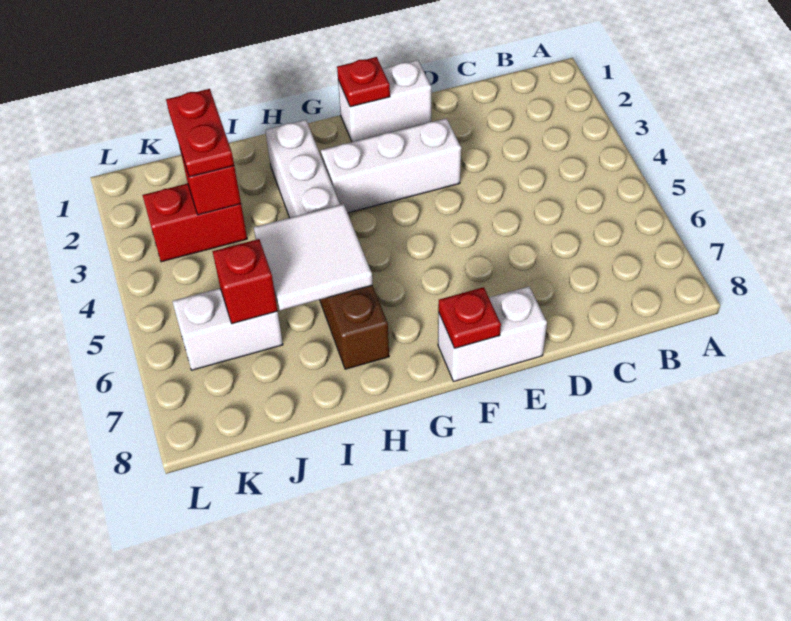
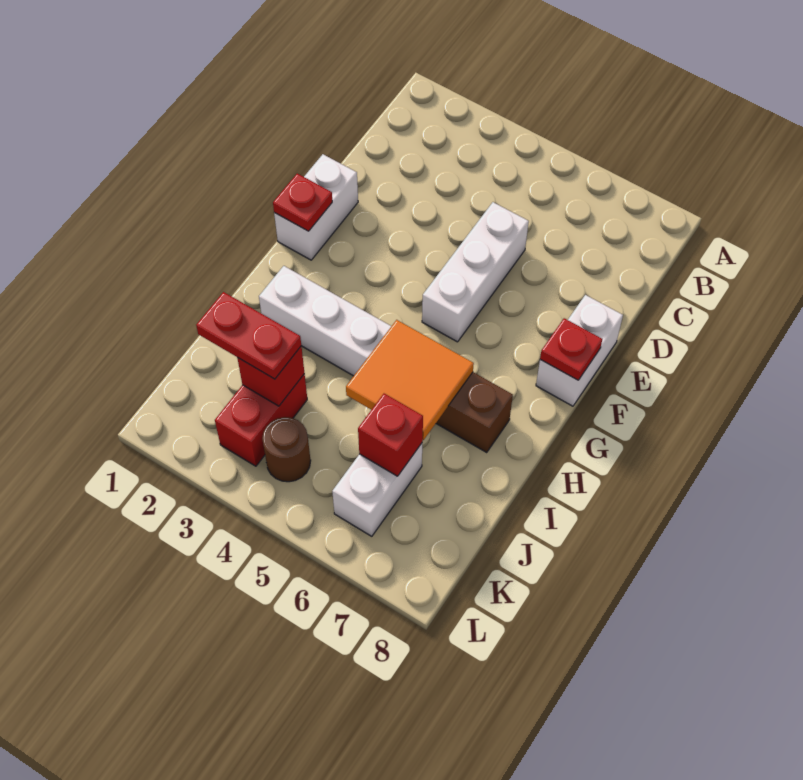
white brick E3:G3 level 1 -> white brick D5:F5 level 1
white tile H5:I6 level 2 -> orange tile H5:I6 level 2
none -> brown round brick K4 level 1

